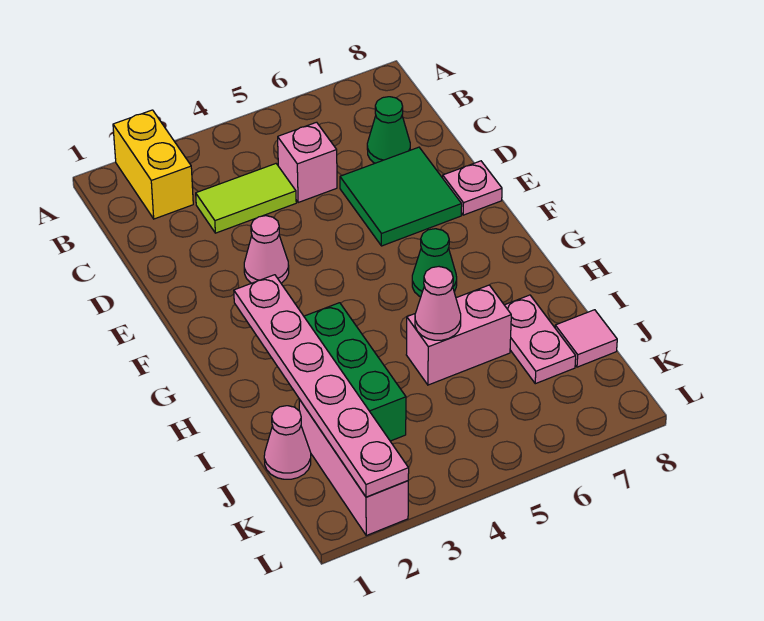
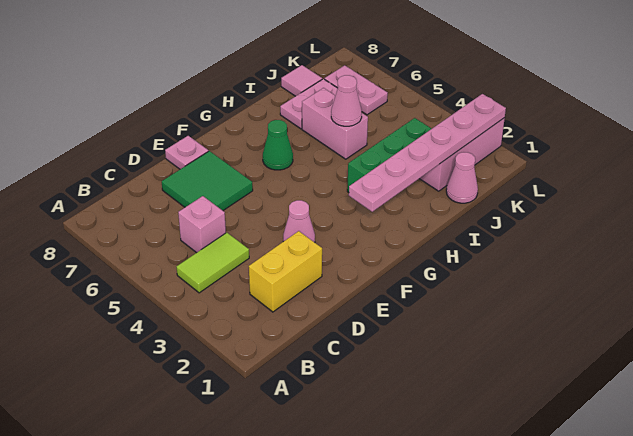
yellow brick A2:B2 level 1 -> yellow brick C2:D2 level 1
lime tile C3:C4 level 1 -> lime tile B4:C4 level 1
green cone C7 level 1 -> none
none -> pink plate K6:K7 level 1

